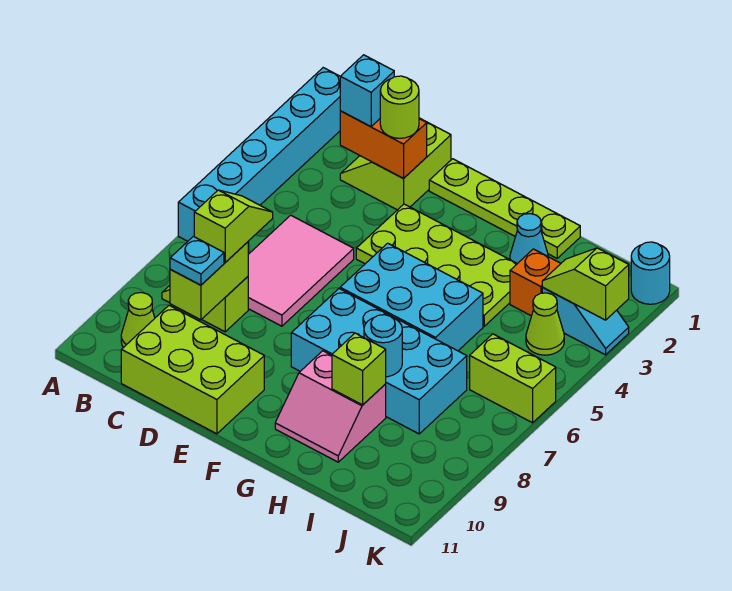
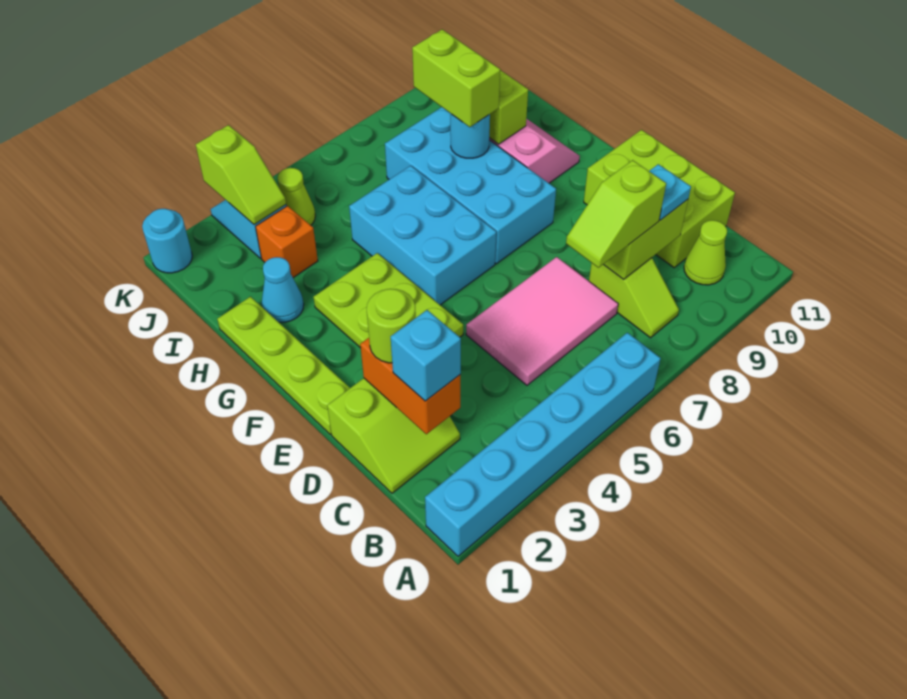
lime plate E3:H4 level 1 -> lime plate E3:G4 level 1
lime brick J6:K6 level 1 -> lime brick H8:I8 level 3

